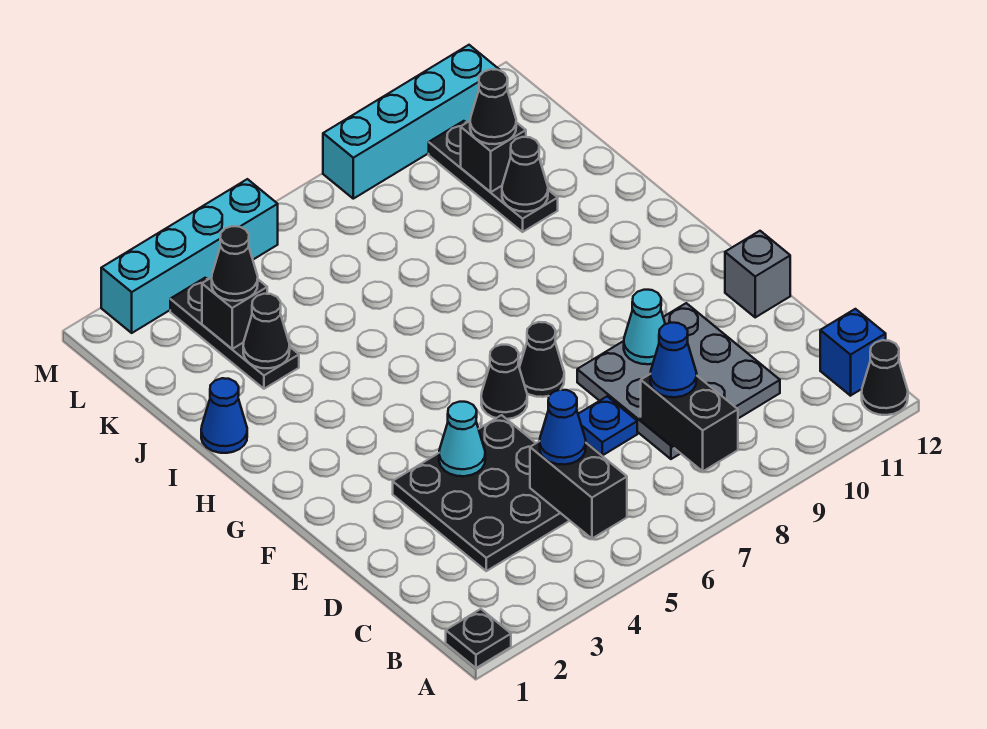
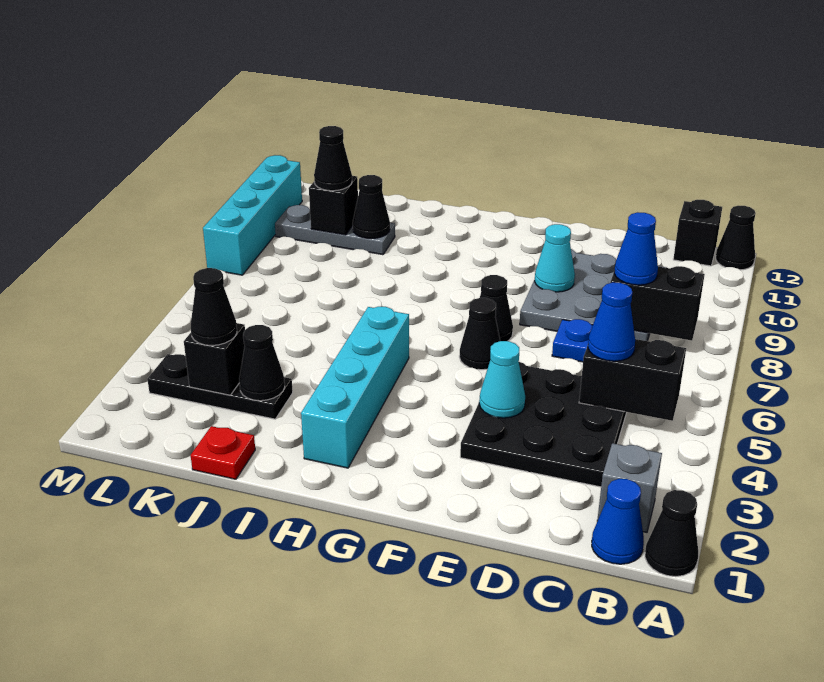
black plate A1 level 1 -> black cone A1 level 1
blue brick B12 level 1 -> black brick B12 level 1
grey brick E12 level 1 -> grey brick B2 level 1
blue cone I1 level 1 -> blue cone B1 level 1
none -> red plate J1 level 1
black plate J10:L10 level 1 -> grey plate J10:L10 level 1
cyan brick M2:M5 level 1 -> cyan brick H2:H5 level 1

